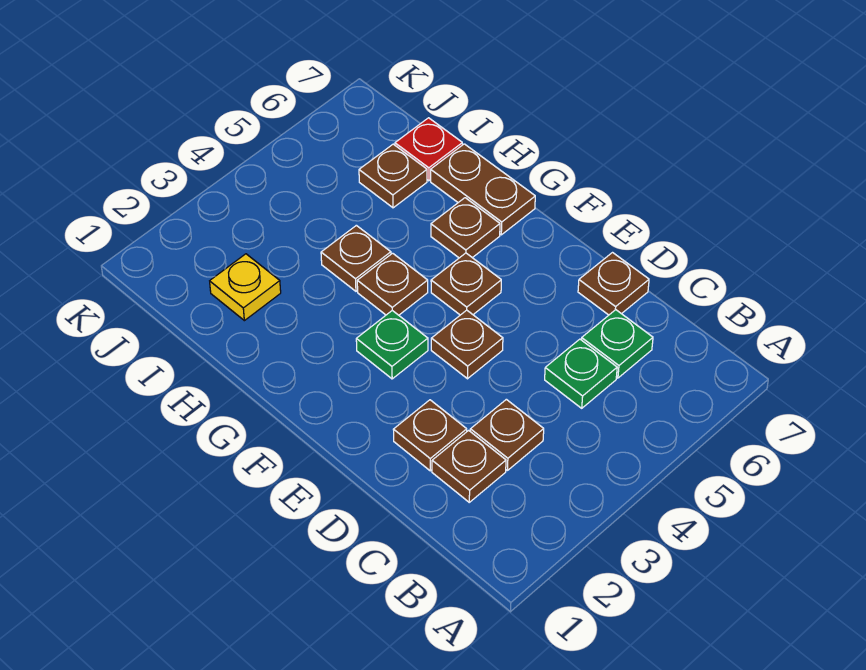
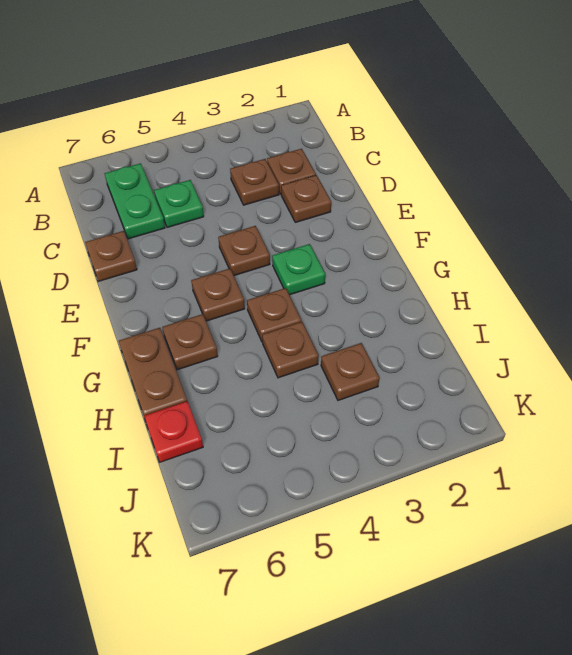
green plate C6 level 1 -> green plate B6:C6 level 1
yellow plate I2 level 1 -> none
brown plate I6 level 1 -> brown plate I3 level 1

